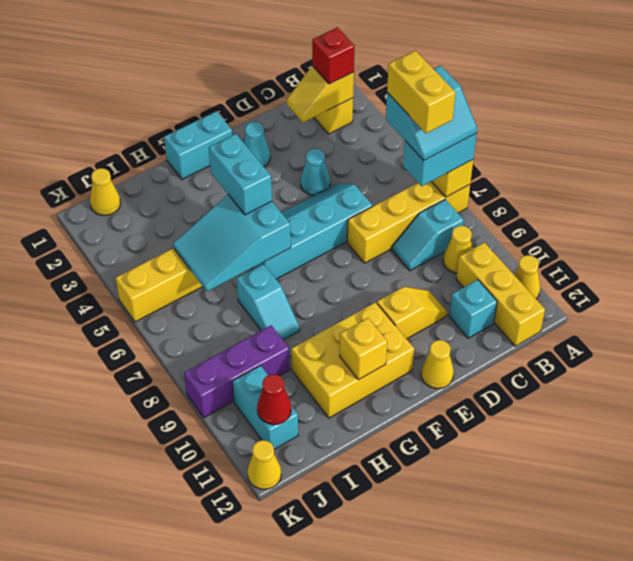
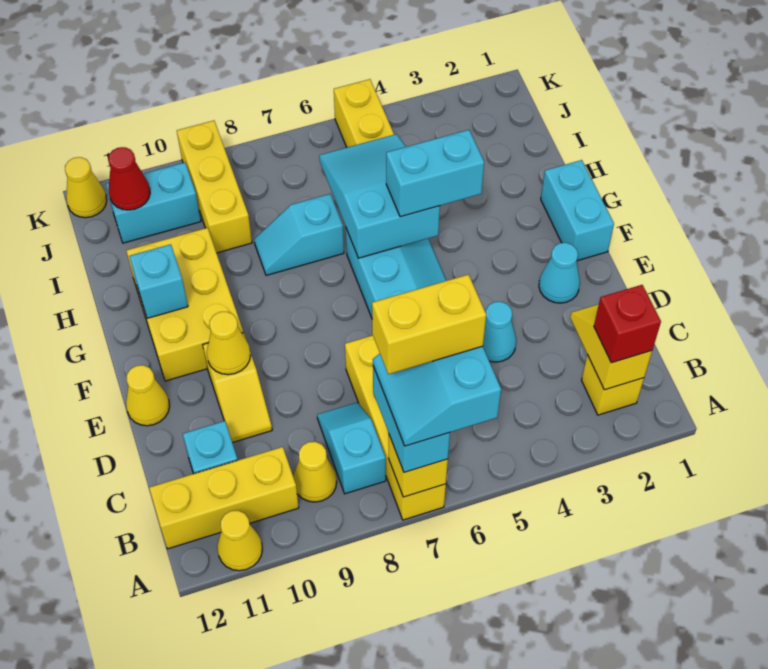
yellow brick G11 level 2 -> cyan brick G11 level 2
purple brick I9:K9 level 1 -> yellow brick I9:K9 level 1
yellow cone J1 level 1 -> yellow cone E10 level 2

